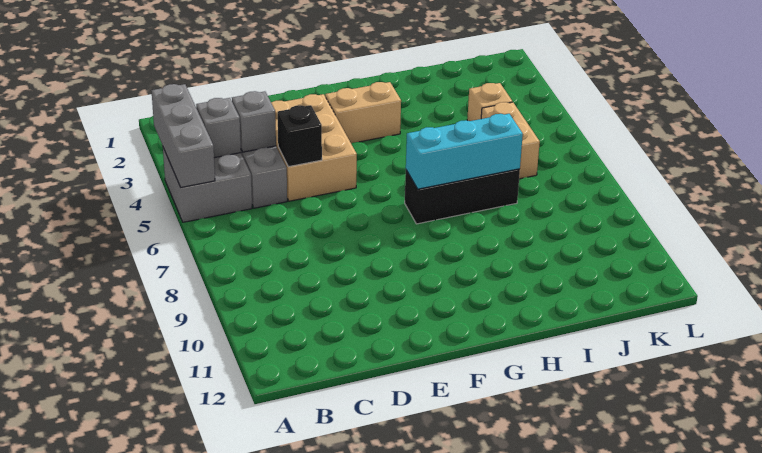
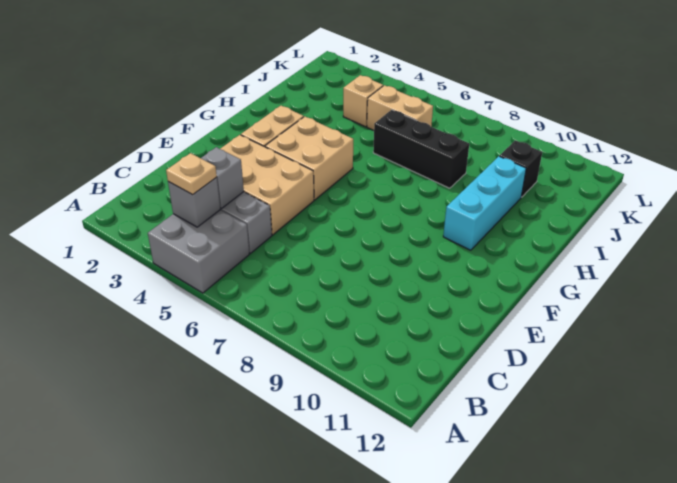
grey brick A3:A5 level 2 -> none
none -> tan plate B4 level 3
black brick D5 level 2 -> black brick J10 level 1
none -> tan brick F4:G5 level 1
black brick G7:I7 level 1 -> black brick I6:I8 level 1
cyan brick G7:I7 level 2 -> cyan brick G10:I10 level 1

